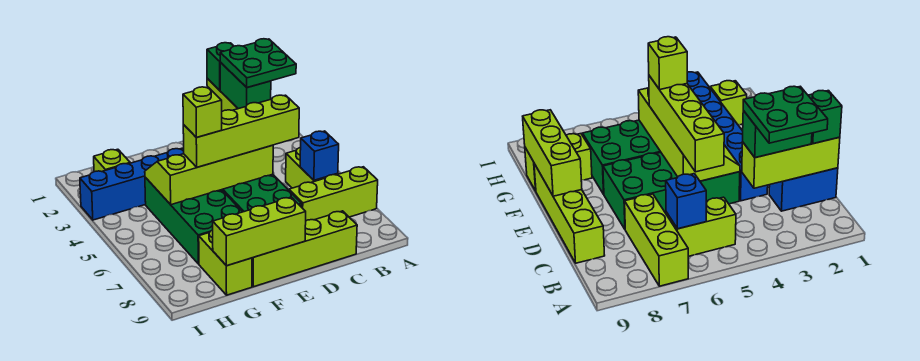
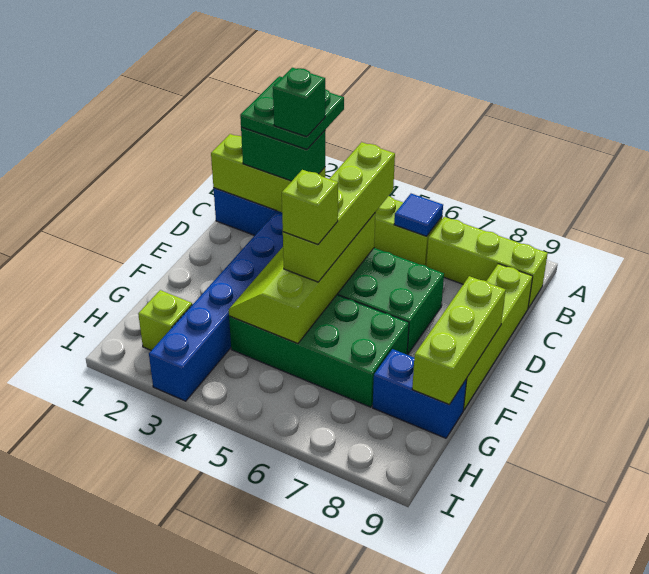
lime brick A7:C7 level 1 -> lime brick B7:B9 level 1
blue brick B6 level 2 -> blue tile B6 level 2
green brick C1 level 3 -> green brick C3 level 5
lime brick G8:G9 level 1 -> blue brick G8:G9 level 1

